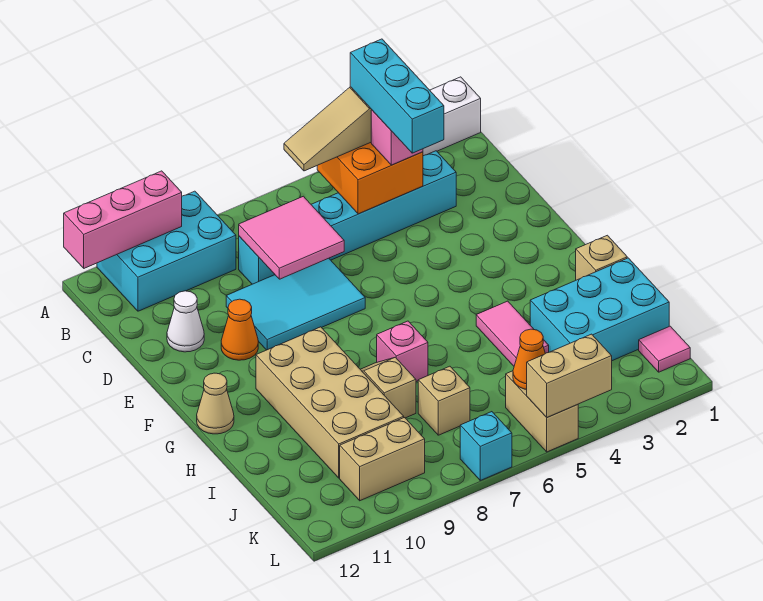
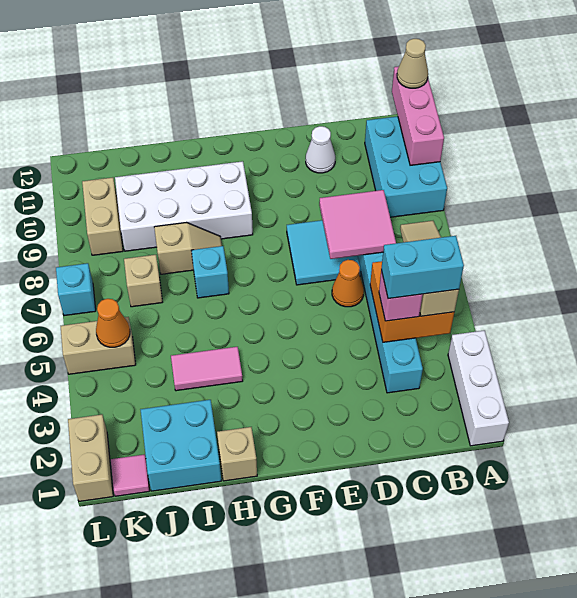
cyan brick B4:D4 level 4 -> cyan brick B4:C4 level 4
cyan tile D7:E9 level 1 -> cyan tile D7:E8 level 1
orange cone E10 level 1 -> orange cone D6 level 1
tan brick G9:J10 level 1 -> white brick G9:J10 level 1
tan cone G12 level 1 -> tan cone A12 level 3
pink brick H7 level 1 -> cyan brick H7 level 1
cyan brick I1:J3 level 1 -> cyan brick I1:J2 level 1
tan brick L4:L5 level 2 -> tan brick L1:L2 level 1

